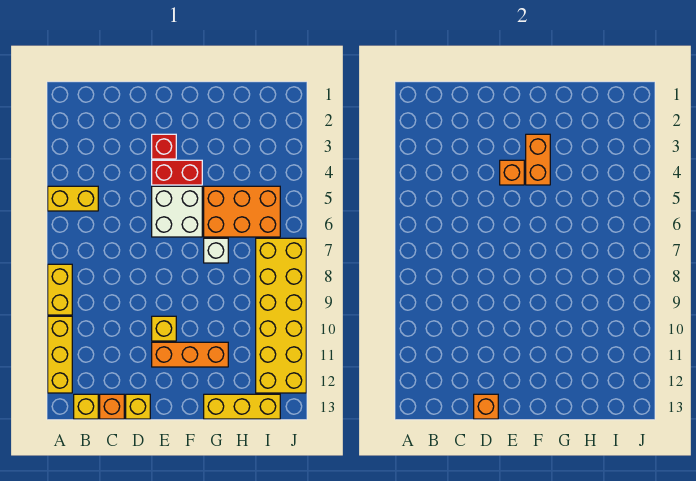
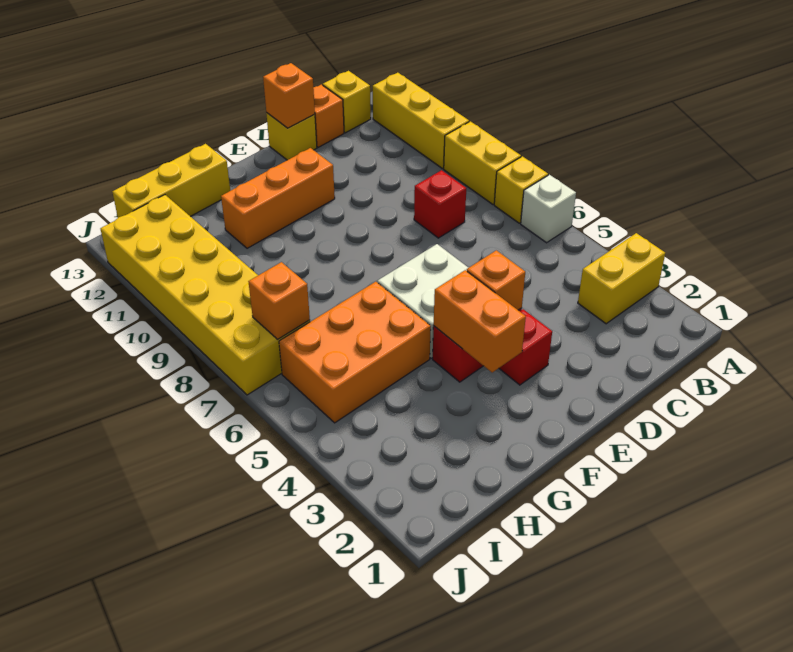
yellow brick A5:B5 level 1 -> yellow brick A3:B3 level 1
none -> red brick C8 level 1
yellow brick E10 level 1 -> yellow brick A7 level 1
white brick G7 level 1 -> white brick A6 level 1
none -> orange brick I7 level 2

